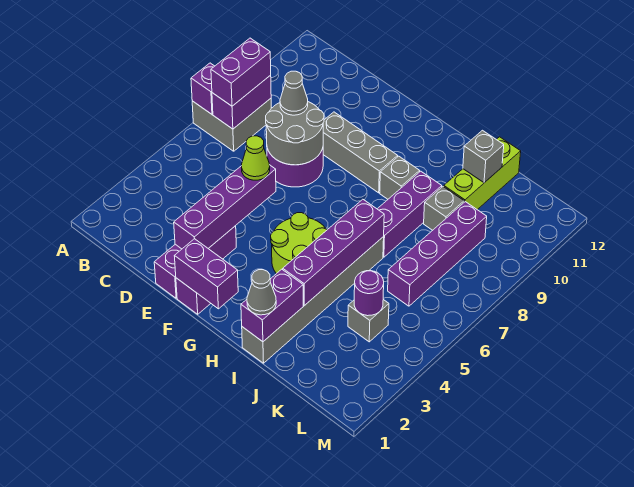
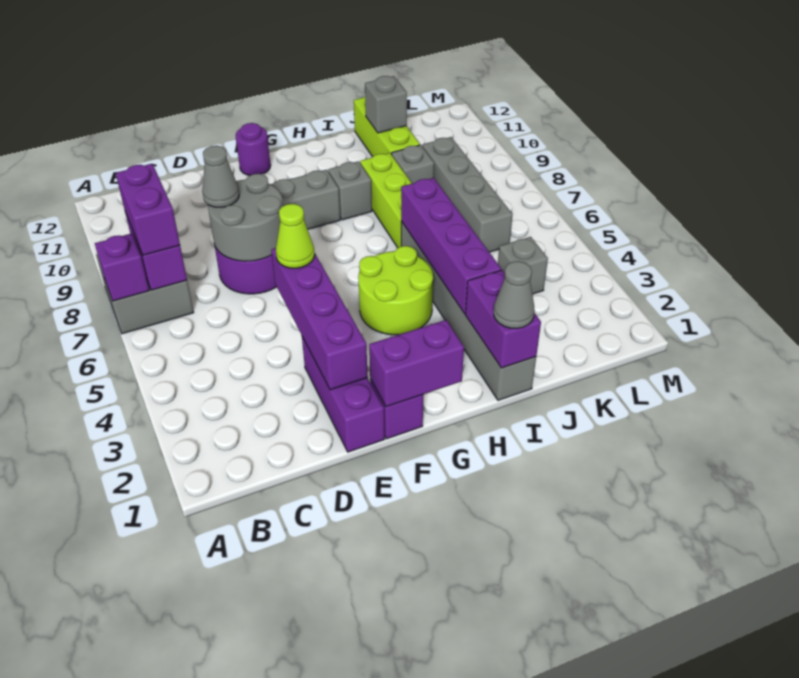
purple brick I7:I9 level 1 -> lime brick I7:I9 level 1
purple round brick K4 level 2 -> purple round brick F12 level 1
purple brick K6:K9 level 1 -> grey brick K6:K9 level 1

